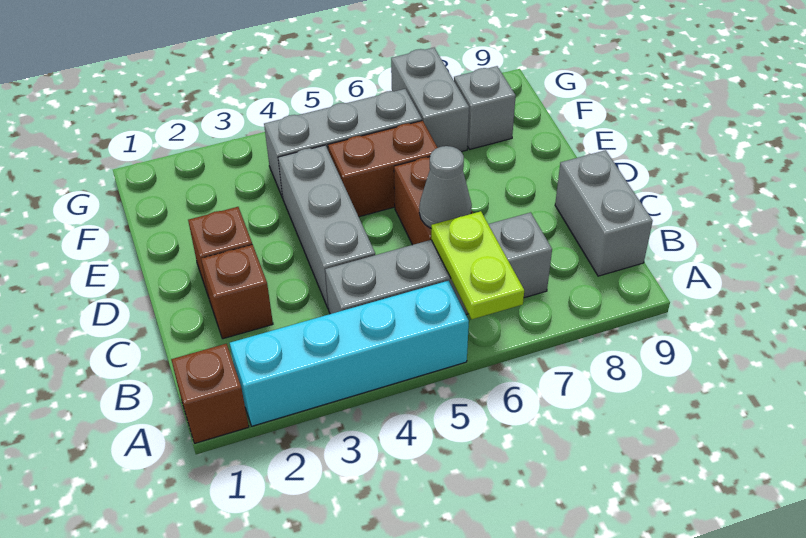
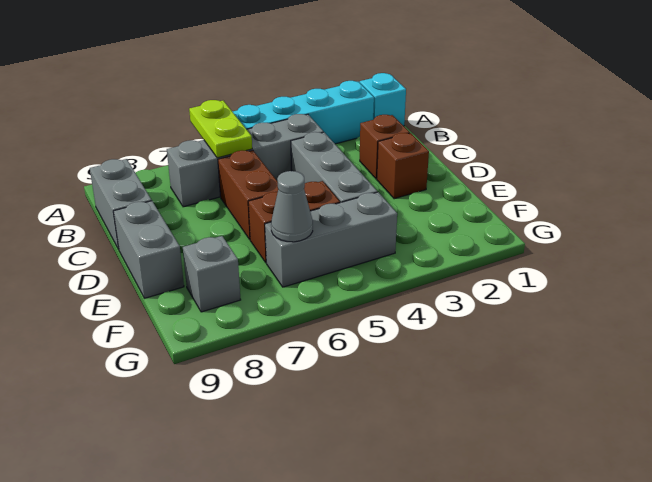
brown brick A1 level 1 -> cyan brick A1 level 1
grey cone C6 level 2 -> grey cone F6 level 2
grey brick F7:G7 level 1 -> grey brick D9:E9 level 1

